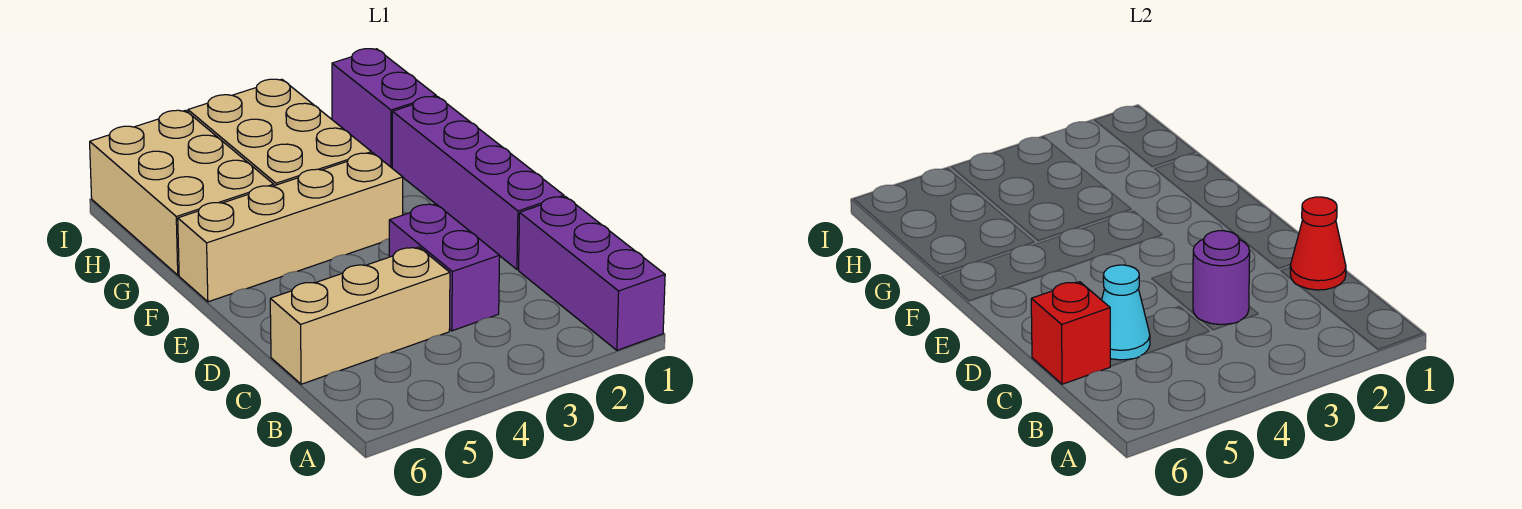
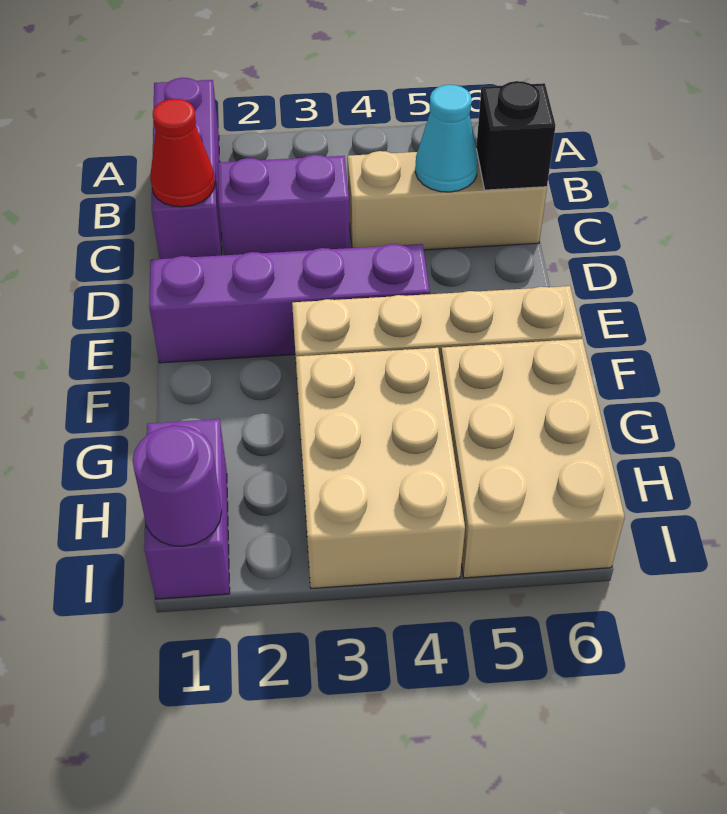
purple brick C3:D3 level 1 -> purple brick C2:C3 level 1
purple round brick C3 level 2 -> purple round brick I1 level 2
red brick C6 level 2 -> black brick C6 level 2
purple brick D1:G1 level 1 -> purple brick E1:E4 level 1

